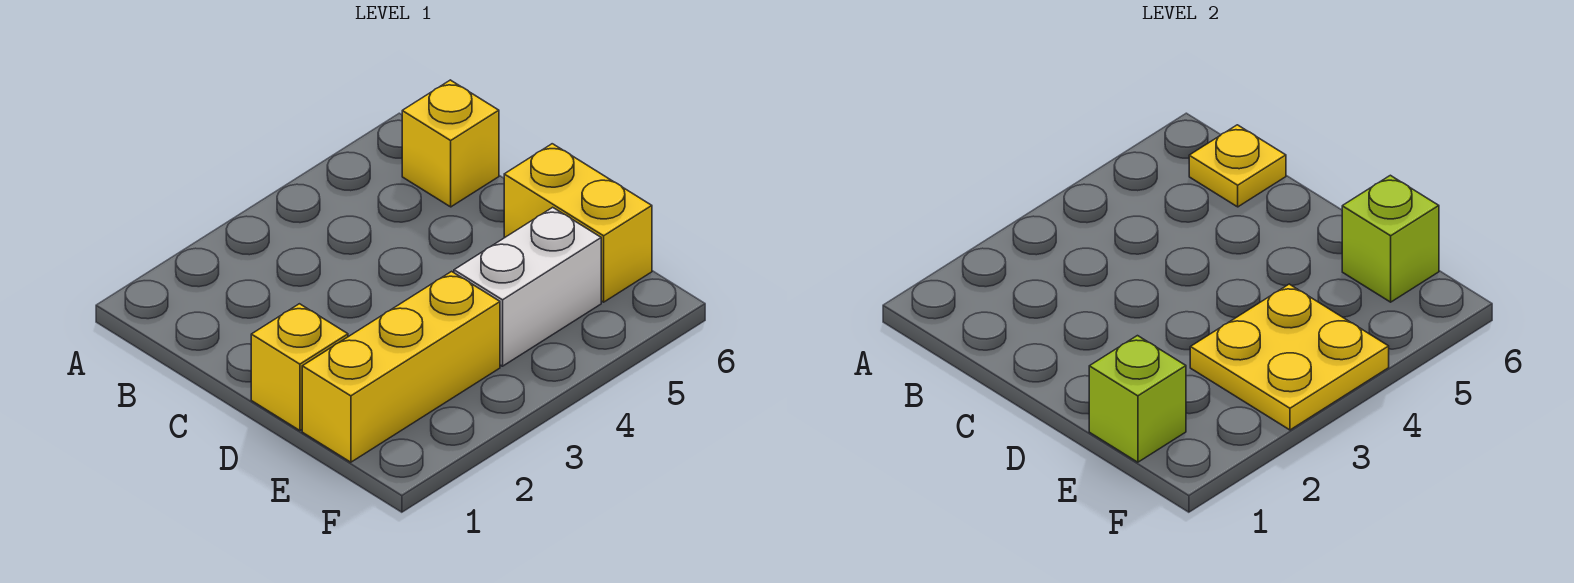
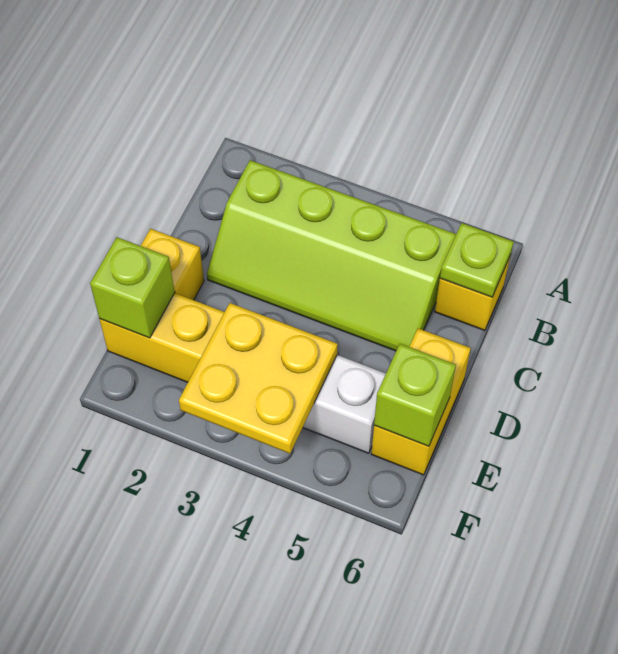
none -> lime slope B2:C5 level 1 top B
yellow plate B6 level 2 -> lime plate B6 level 2

